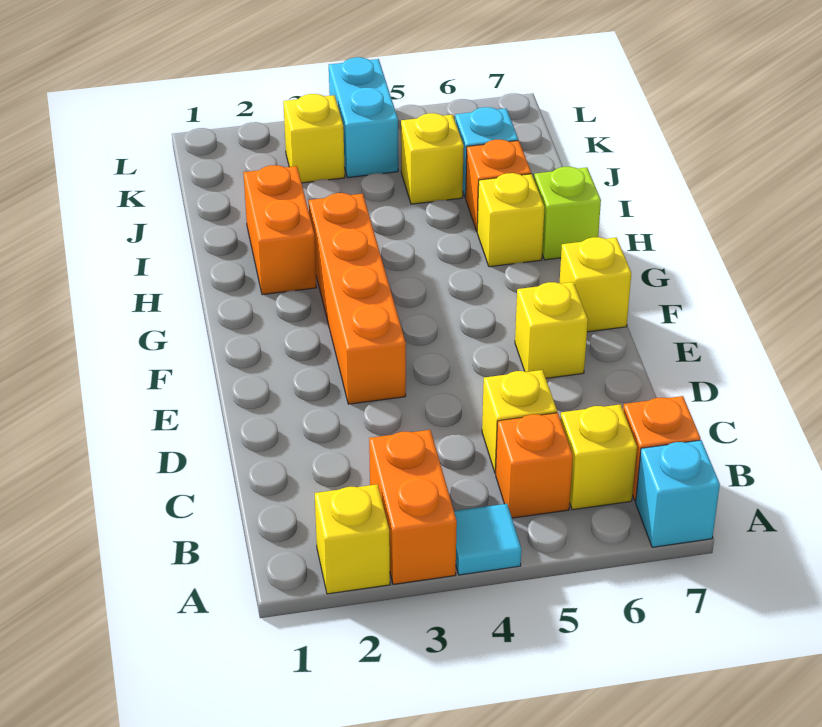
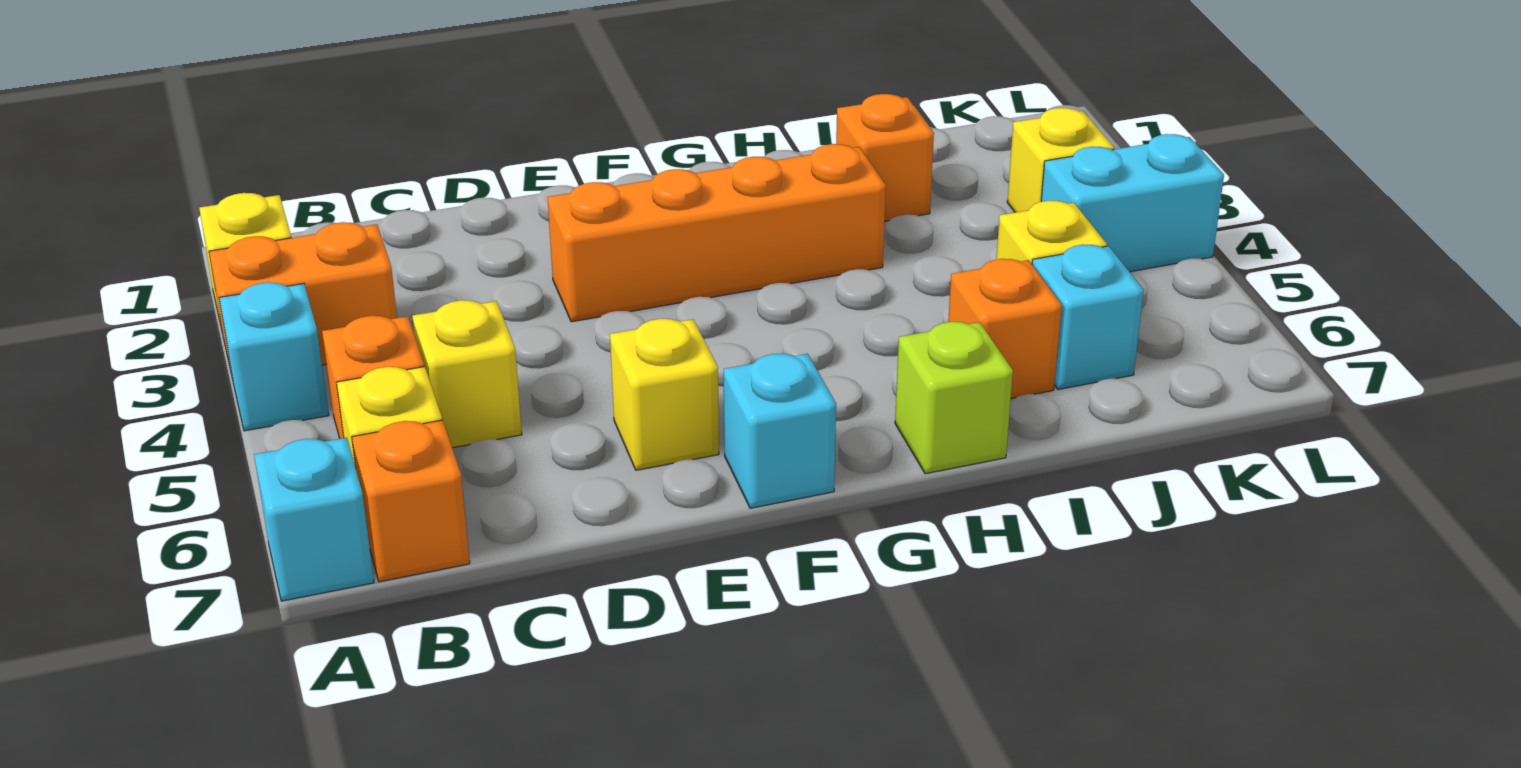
cyan tile A4 level 1 -> cyan brick A4 level 1
yellow brick F7 level 1 -> cyan brick F7 level 1
orange brick H2:I2 level 1 -> orange brick I2 level 1
yellow brick H6 level 1 -> none

